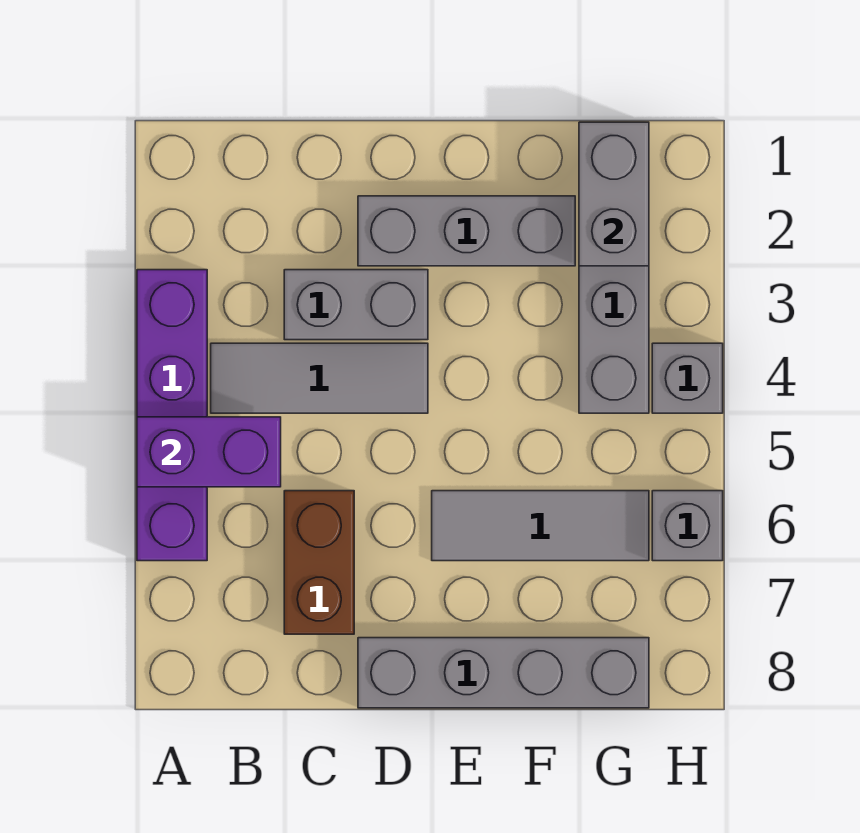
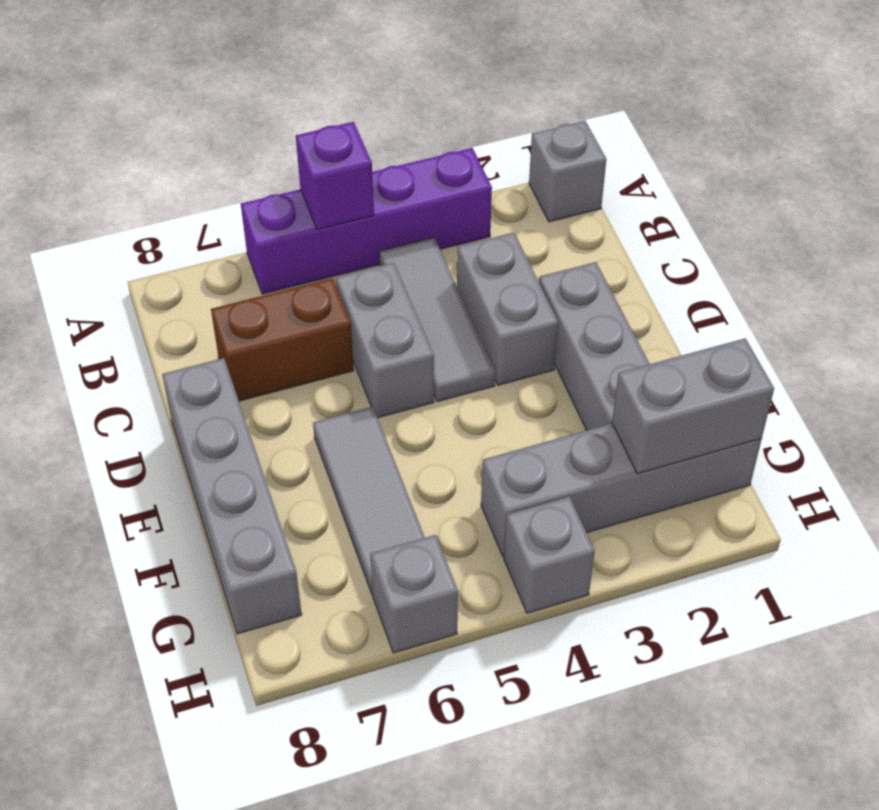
none -> grey brick A1 level 1
purple brick A5:B5 level 2 -> purple brick A5 level 2
none -> grey brick C5:D5 level 1

